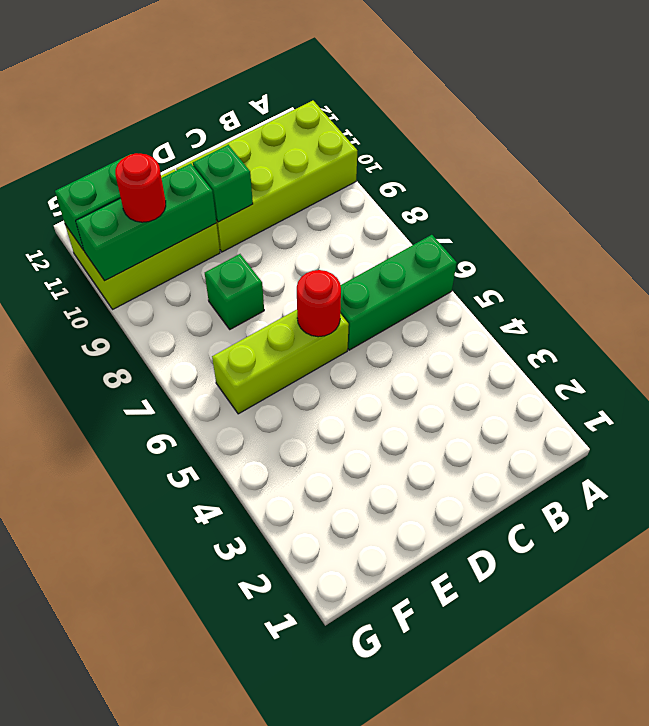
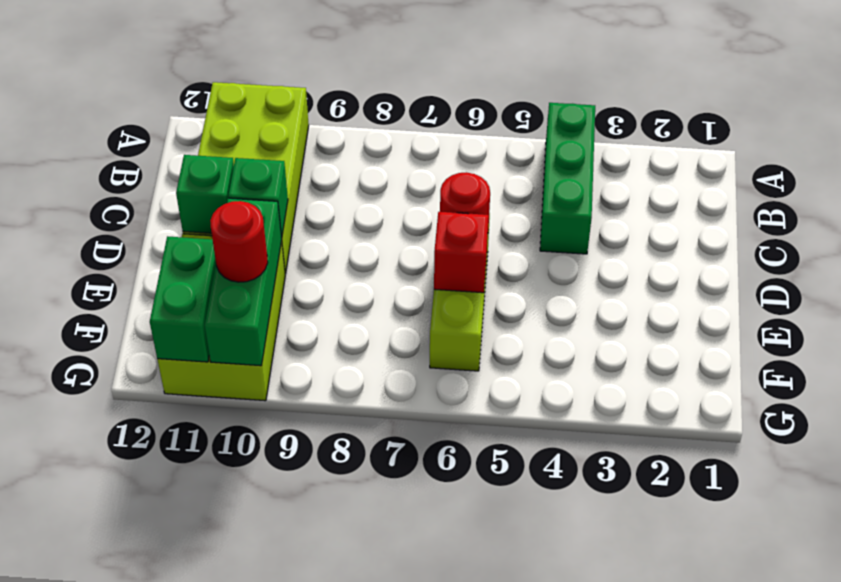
green brick A6:C6 level 1 -> green brick A4:C4 level 1
none -> red brick E6 level 2
green brick E8 level 1 -> green brick D11 level 2

